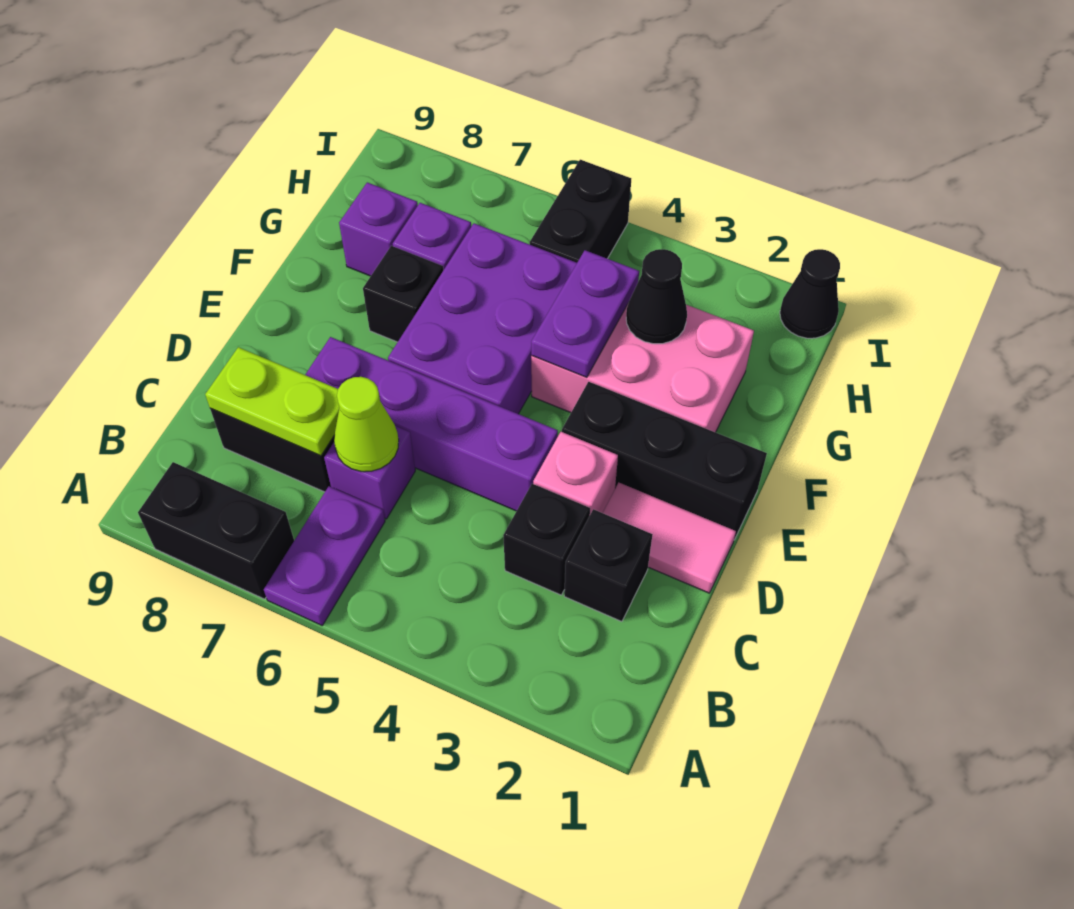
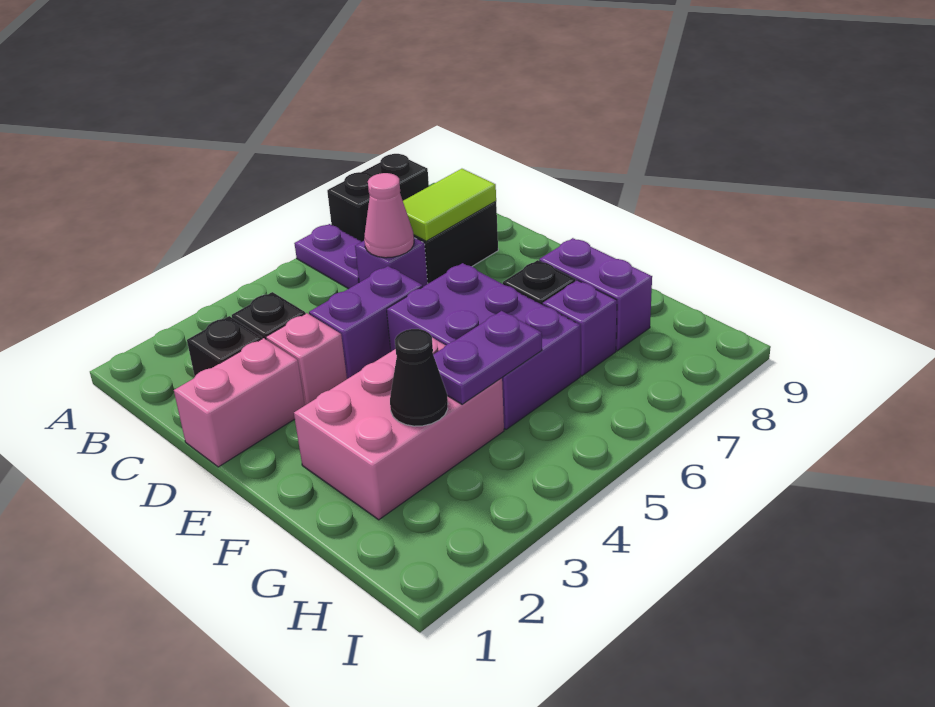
lime cone C6 level 2 -> pink cone C6 level 2
lime plate C7:C8 level 2 -> lime tile C7:C8 level 2
pink tile D1:D2 level 1 -> pink brick D1:D2 level 1
purple brick D4:D7 level 1 -> purple brick D4:D5 level 1
black brick E1:E3 level 1 -> none
purple plate F4:G4 level 2 -> purple plate G4:G5 level 2
purple brick G8 level 1 -> purple brick F8:G8 level 1
black brick H5:I5 level 1 -> none
black cone I1 level 1 -> none

